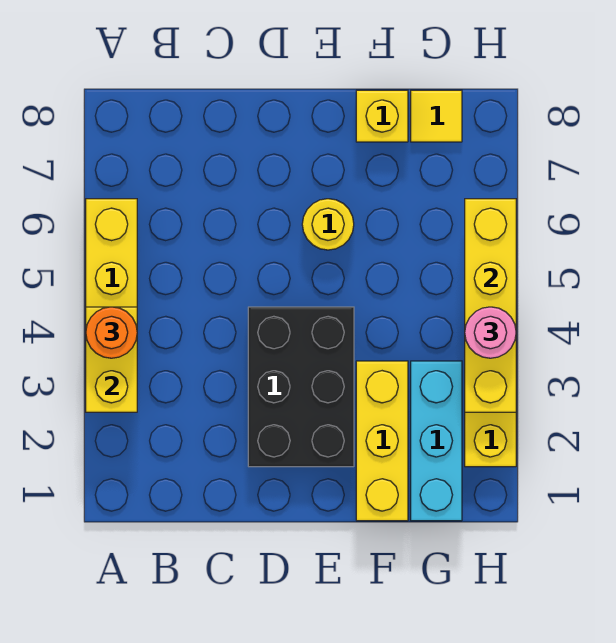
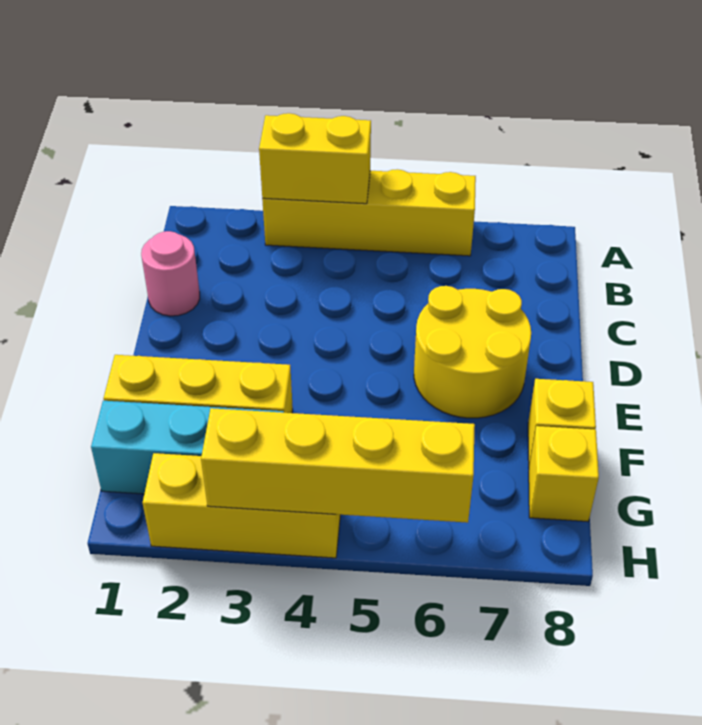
orange round brick A4 level 3 -> none
black brick D2:E4 level 1 -> none
yellow round brick E6 level 1 -> yellow round brick D6:E7 level 1
yellow tile G8 level 1 -> yellow brick G8 level 1
pink round brick H4 level 3 -> pink round brick C1 level 1

